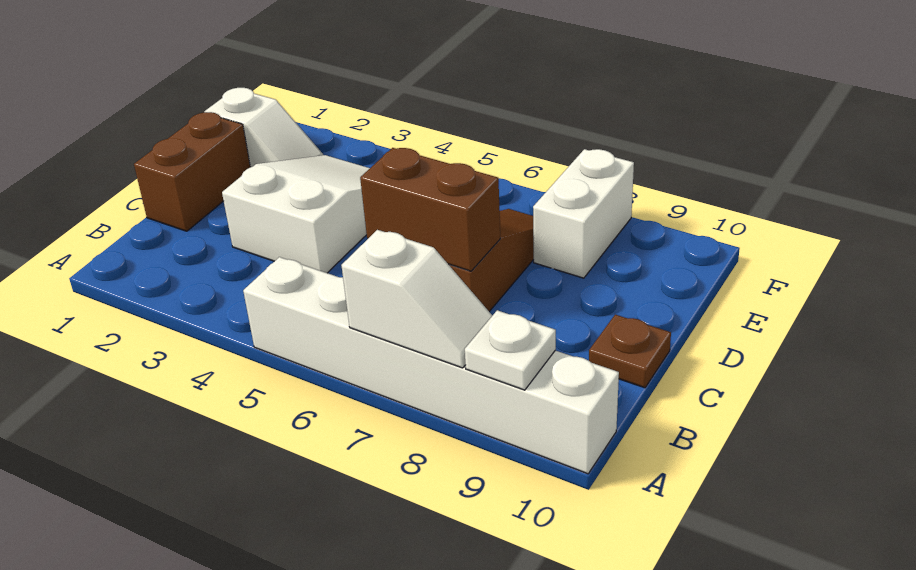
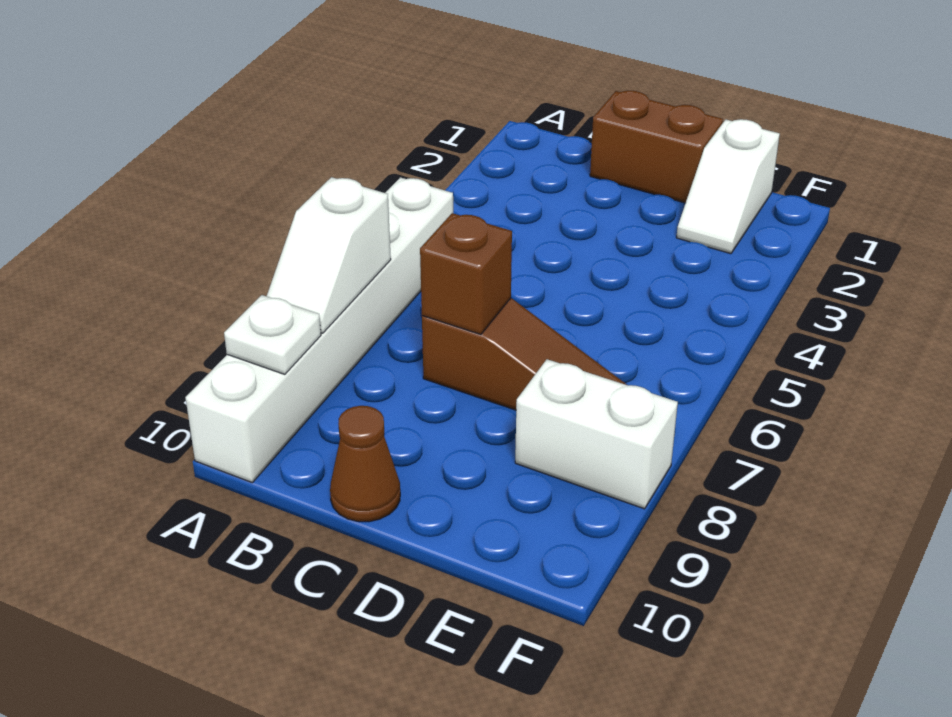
white slope C3:E4 level 1 top C -> none
brown brick C6:C7 level 2 -> brown brick C7 level 2
brown plate C10 level 1 -> brown cone C10 level 1

